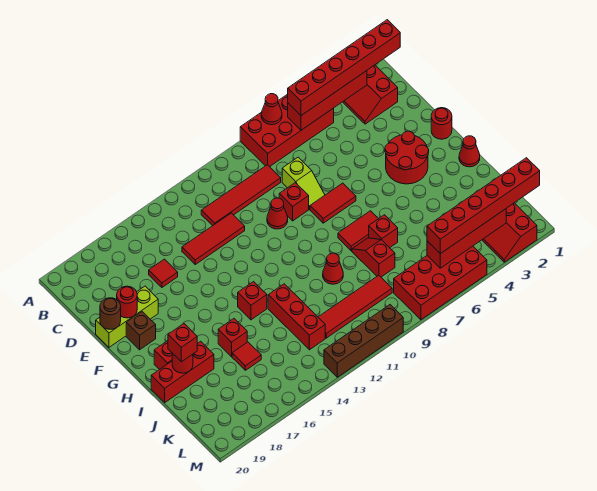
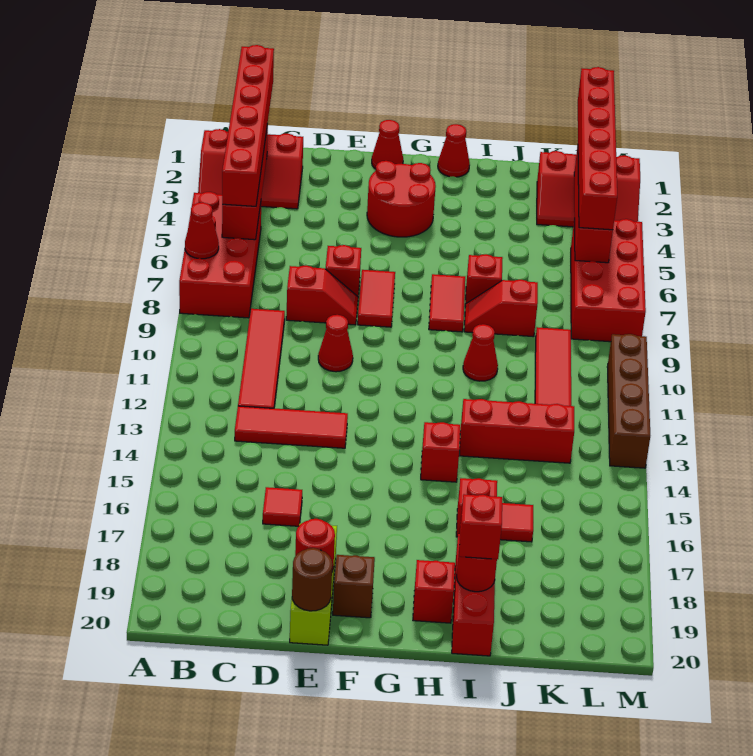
lime slope D8:E8 level 1 top D -> red slope D8:E8 level 1 top D
red tile D12:D14 level 1 -> red tile C13:E13 level 1
red brick E9 level 1 -> red brick E7 level 1
red round brick F1 level 1 -> red cone F1 level 1

